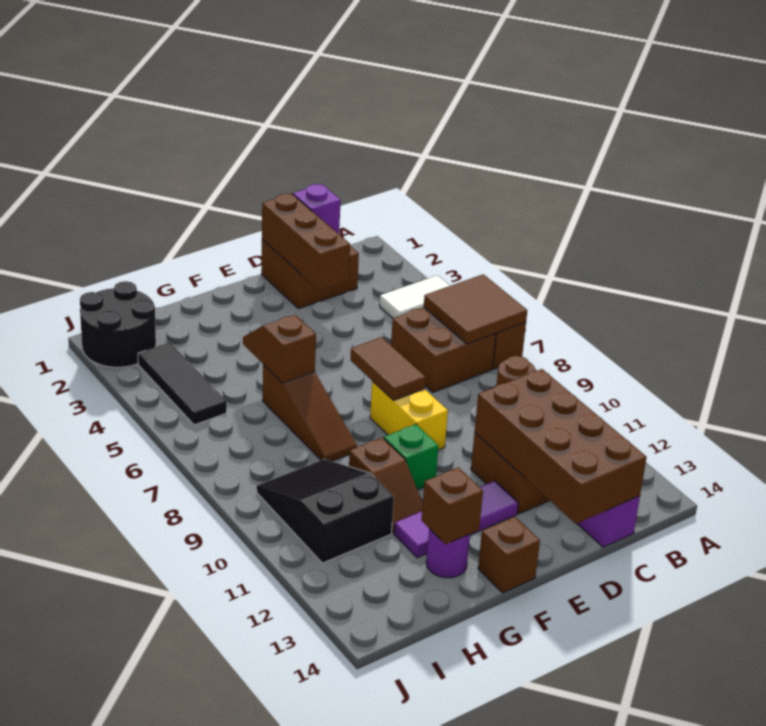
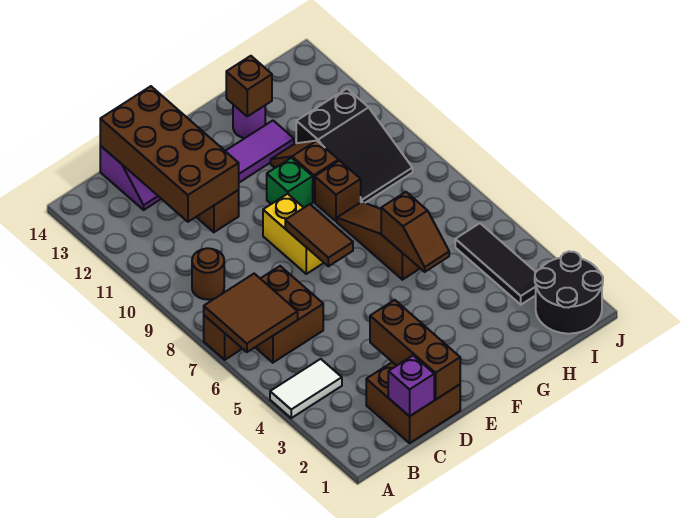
brown brick F14 level 1 -> brown brick G9 level 1

